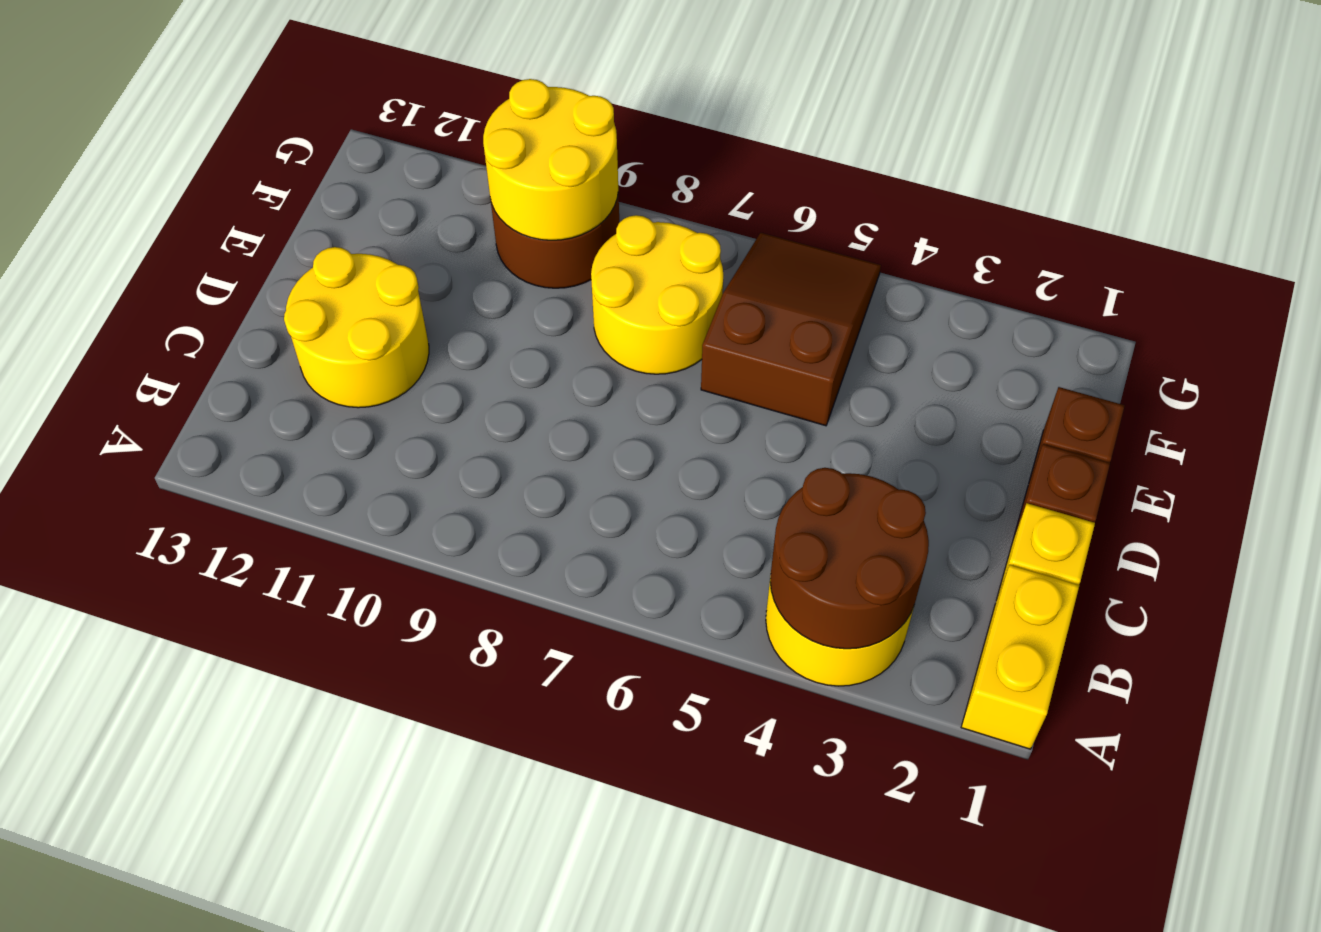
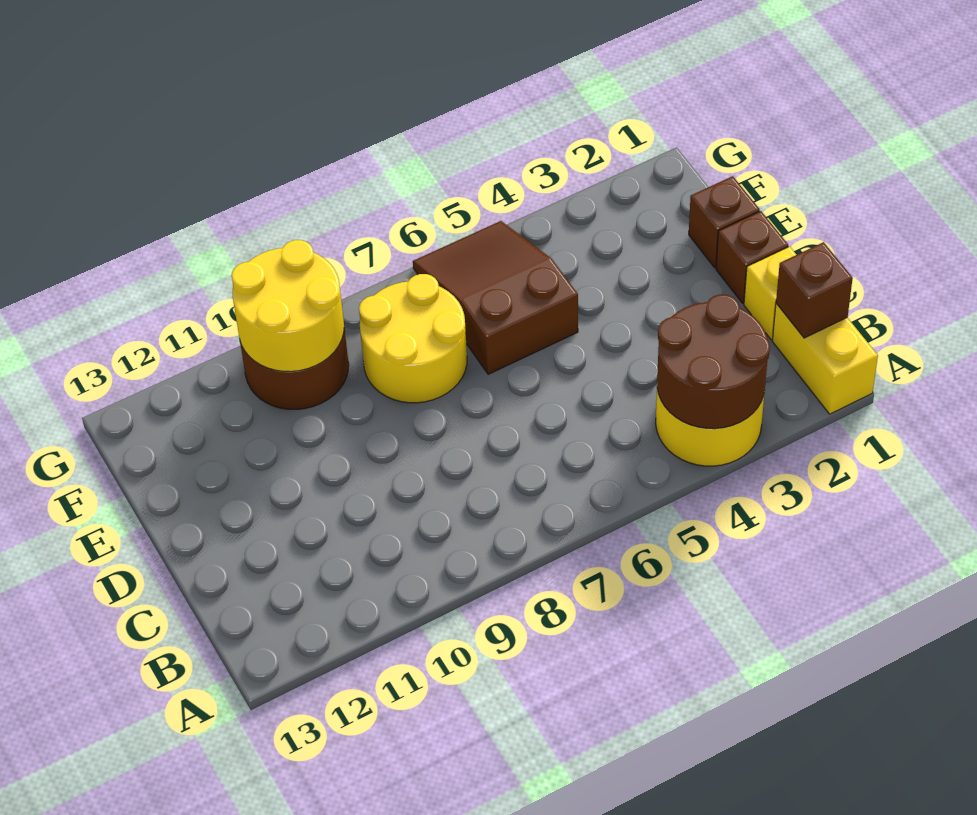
none -> brown brick B1 level 2
yellow round brick C11:D12 level 1 -> none

